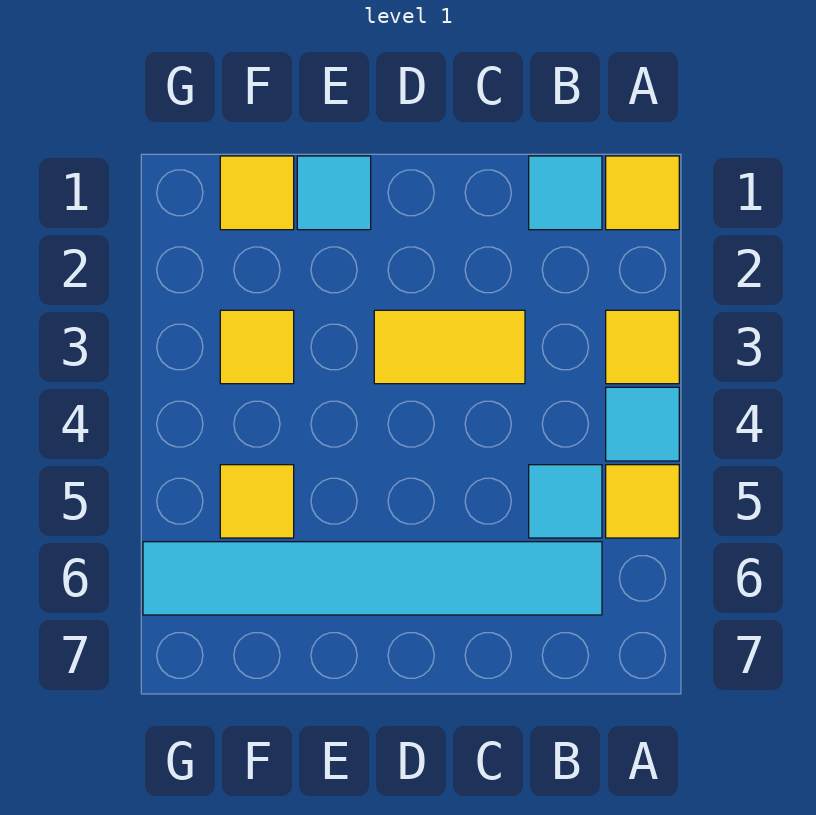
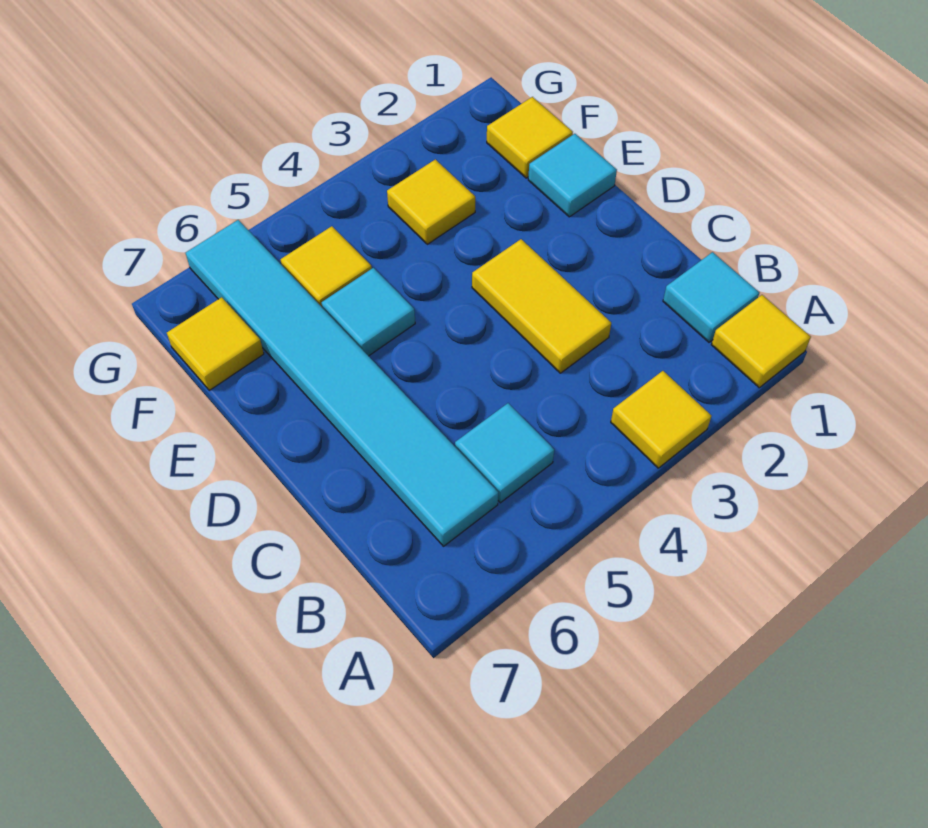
cyan tile A4 level 1 -> cyan tile E5 level 1
yellow tile A5 level 1 -> yellow tile F7 level 1

